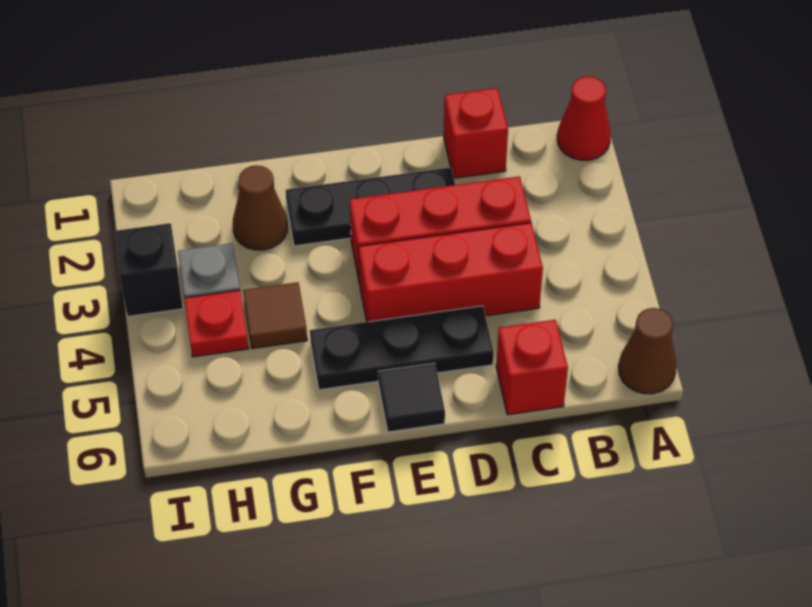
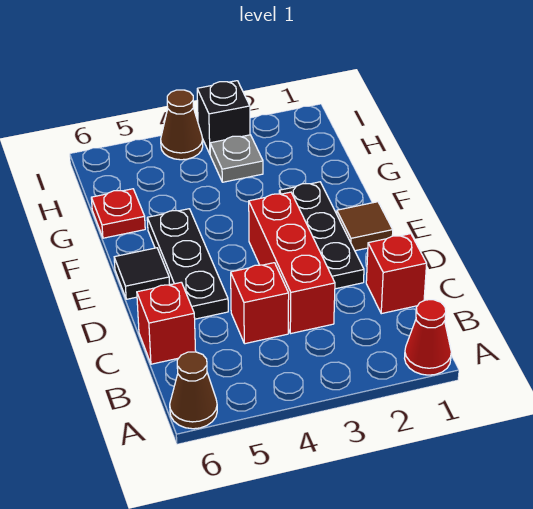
red brick C4:E4 level 1 -> red brick C4 level 1
brown cone G2 level 1 -> brown cone I4 level 1
brown tile G4 level 1 -> brown tile E1 level 1
red plate H4 level 1 -> red plate G6 level 1

